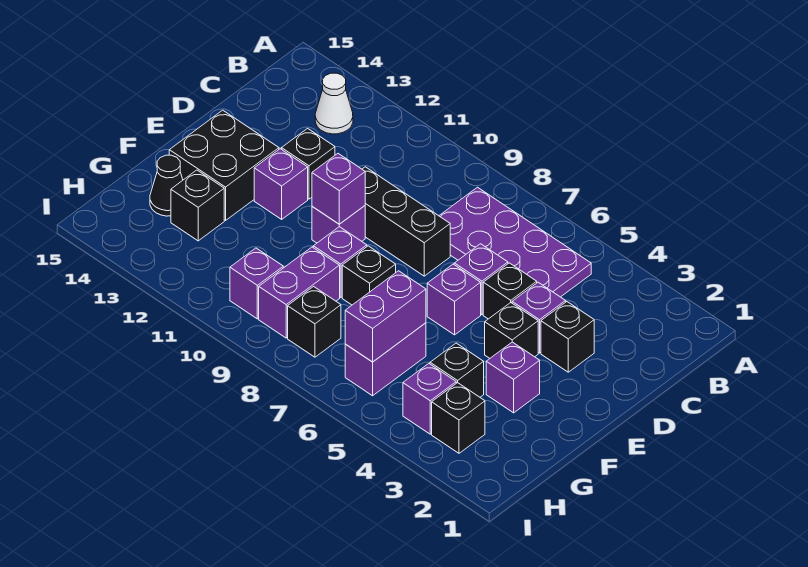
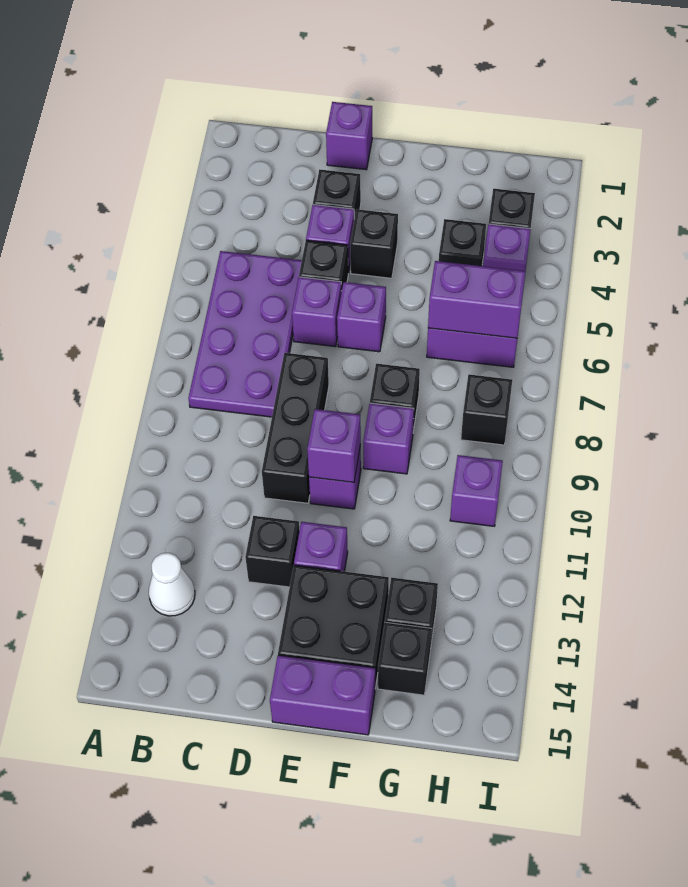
purple brick F3 level 1 -> purple brick D1 level 1
purple brick G9:H9 level 1 -> purple brick E15:F15 level 1
black cone G14 level 1 -> black brick G14 level 1

